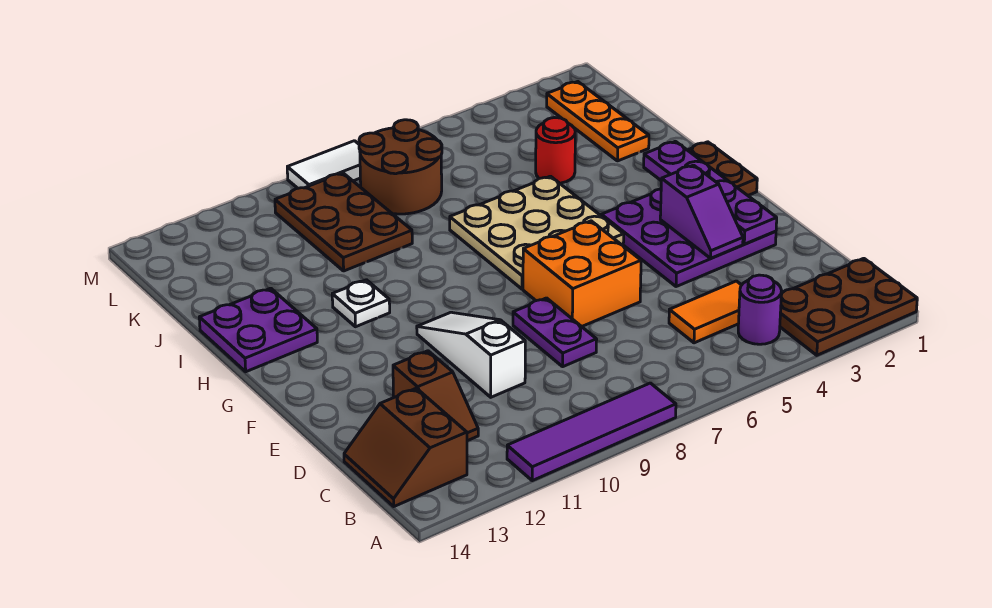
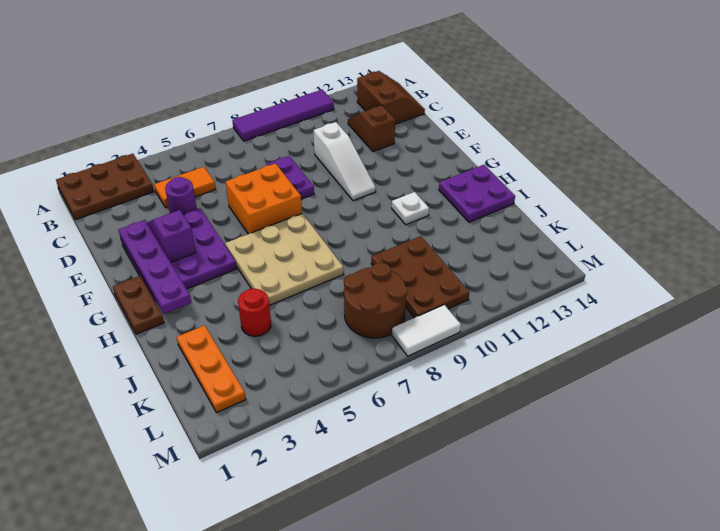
purple round brick B4 level 1 -> purple round brick D4 level 1

